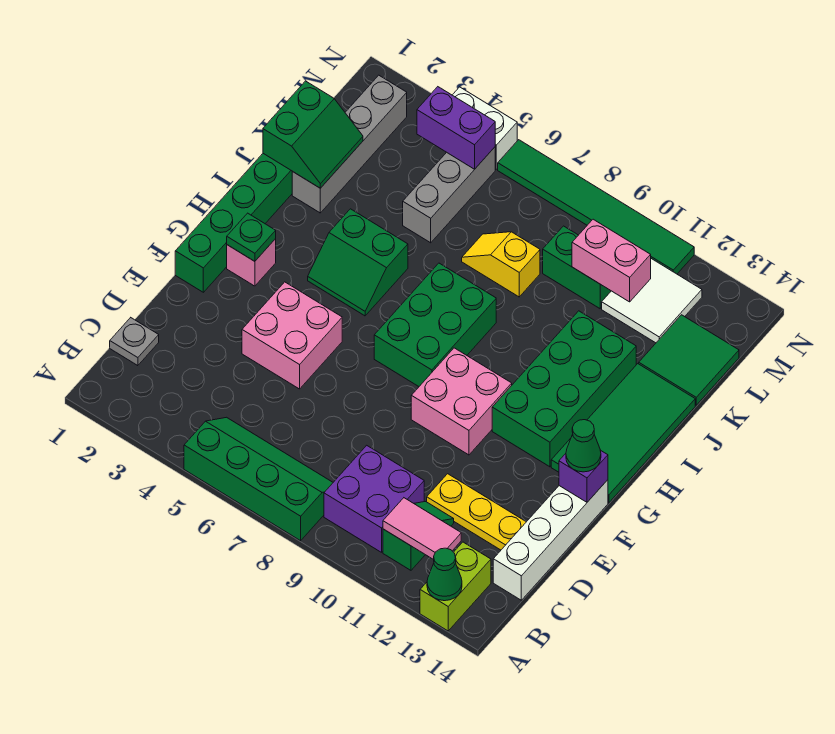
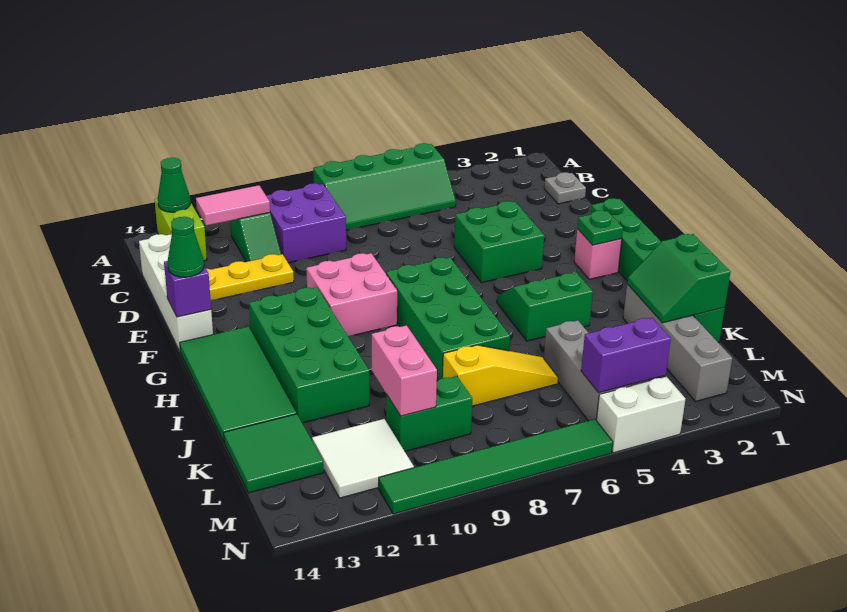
pink brick E4:F5 level 1 -> green brick E4:F5 level 1
green brick G7:I8 level 1 -> green brick G7:J8 level 1
yellow slope K7:K8 level 1 top 8 -> yellow slope K6:K8 level 1 top 8
pink brick L10:L11 level 2 -> pink brick K10:L10 level 2

